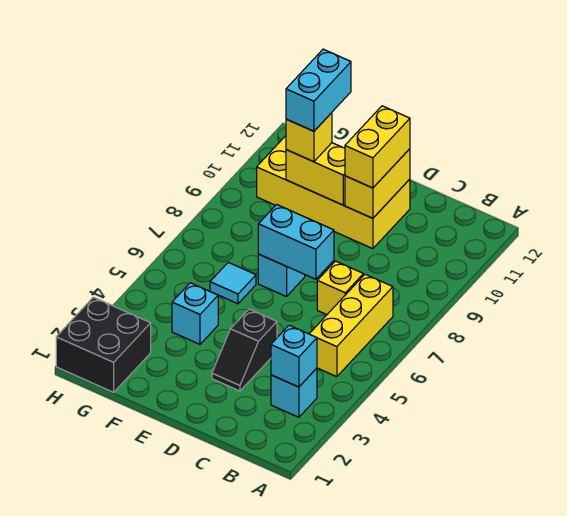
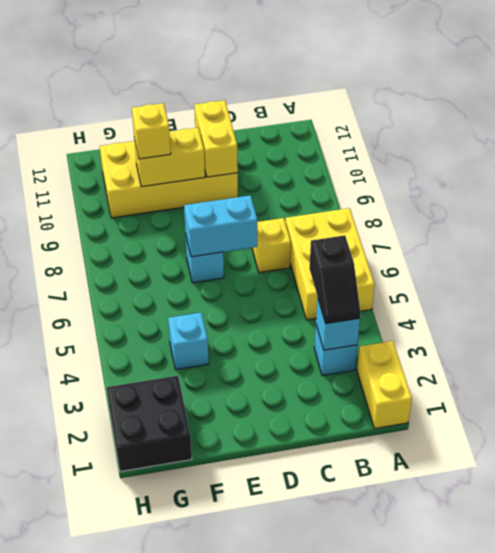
yellow brick B5:B7 level 1 -> yellow brick A5:B7 level 1
black slope D3:D4 level 1 top 4 -> black slope B3:B4 level 3 top 4
yellow brick D10:D11 level 3 -> yellow brick A1:A2 level 1
cyan tile F6 level 1 -> none
cyan brick F10:F11 level 4 -> none

